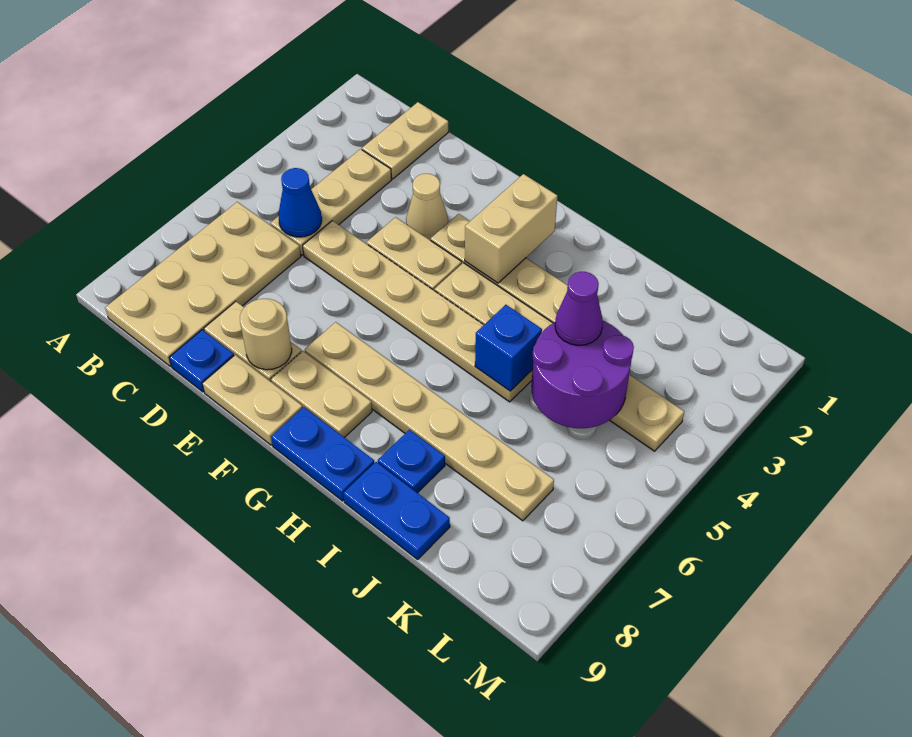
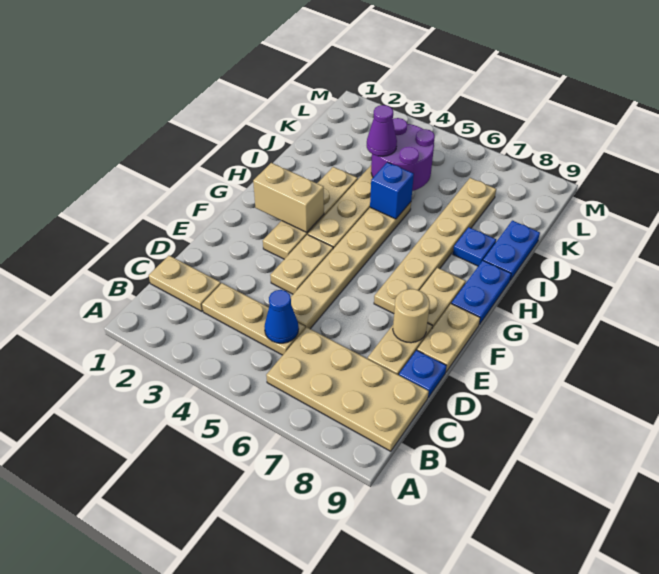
tan cone E3 level 1 -> none

